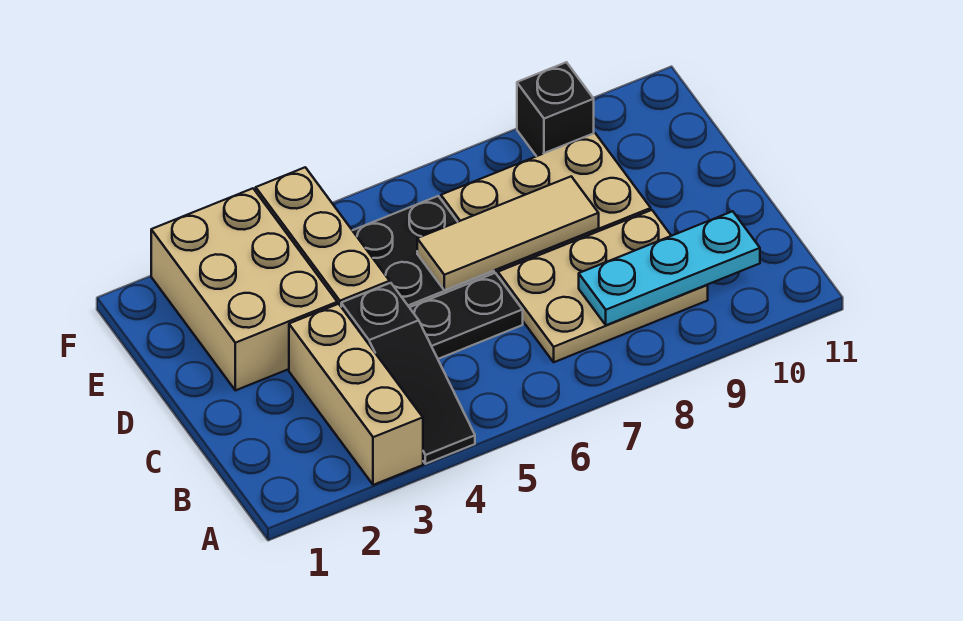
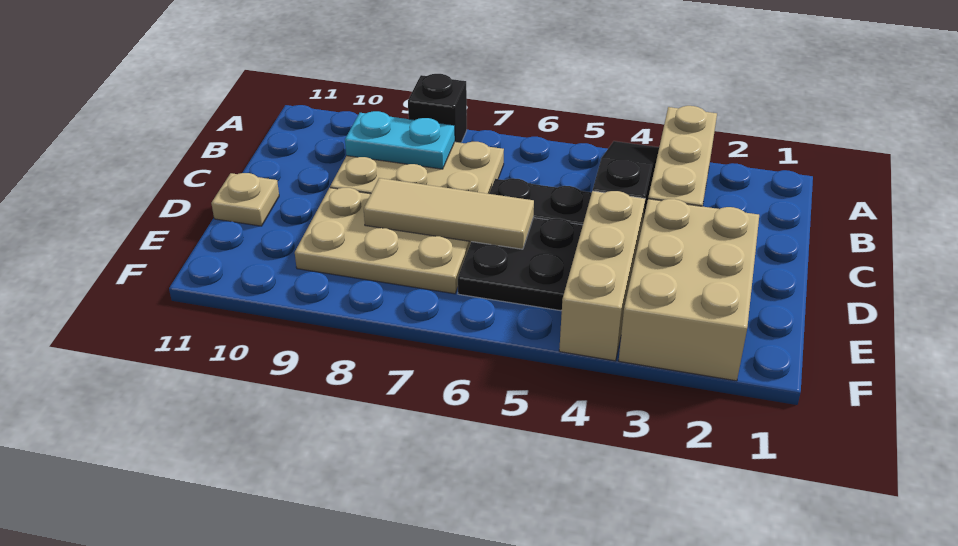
cyan plate B8:B10 level 2 -> cyan plate B8:B9 level 2
none -> tan plate D11 level 1
black brick F9 level 1 -> black brick A8 level 1

